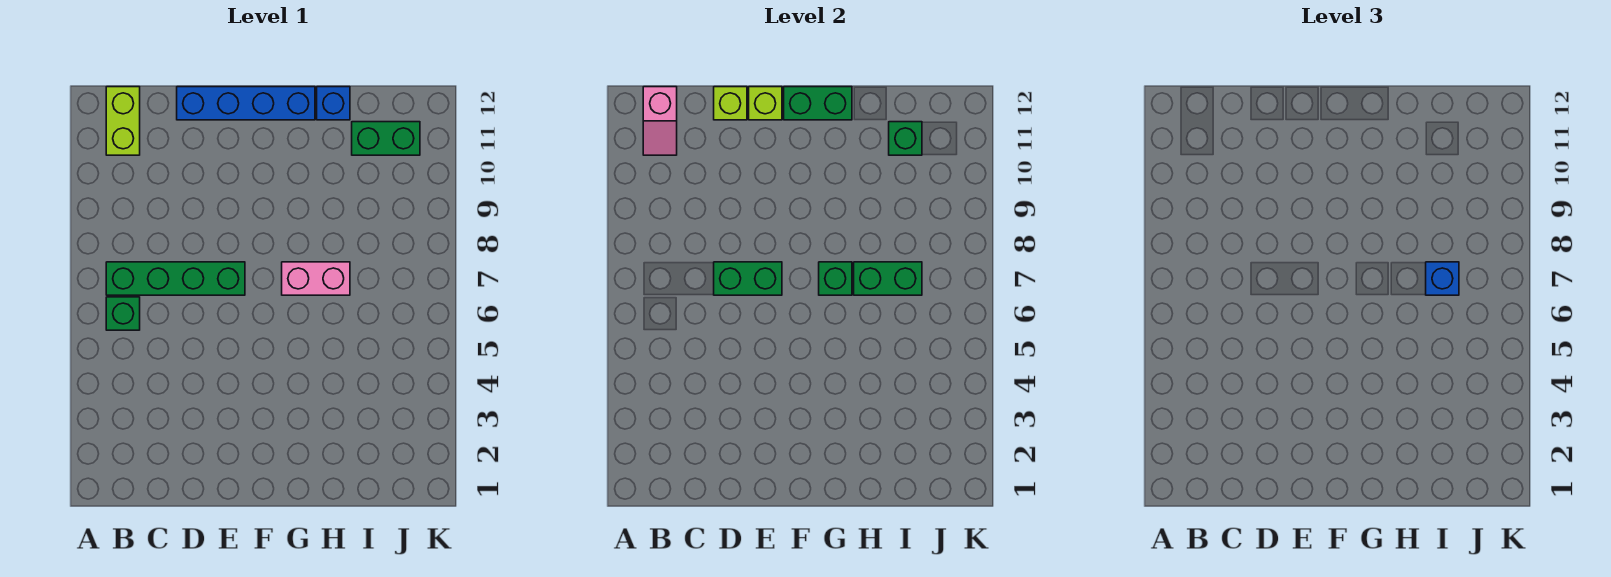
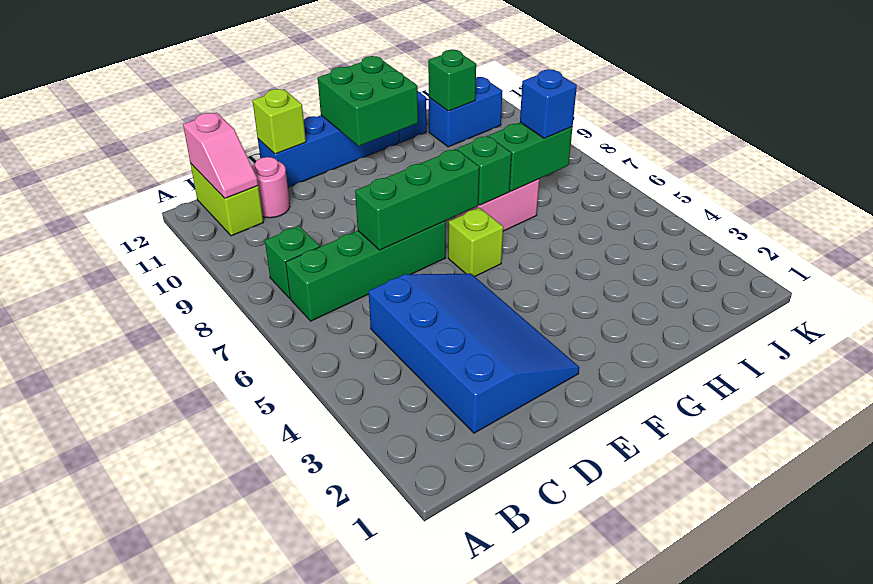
green brick B6 level 1 -> green brick B8 level 1
none -> blue slope C2:E5 level 1 top C
none -> pink round brick C11 level 1
green brick D7:E7 level 2 -> green brick D7:F7 level 2
lime brick E12 level 2 -> lime brick F6 level 1
green brick F12:G12 level 2 -> green brick F11:G12 level 2
green brick I11:J11 level 1 -> blue brick I11:J11 level 1

